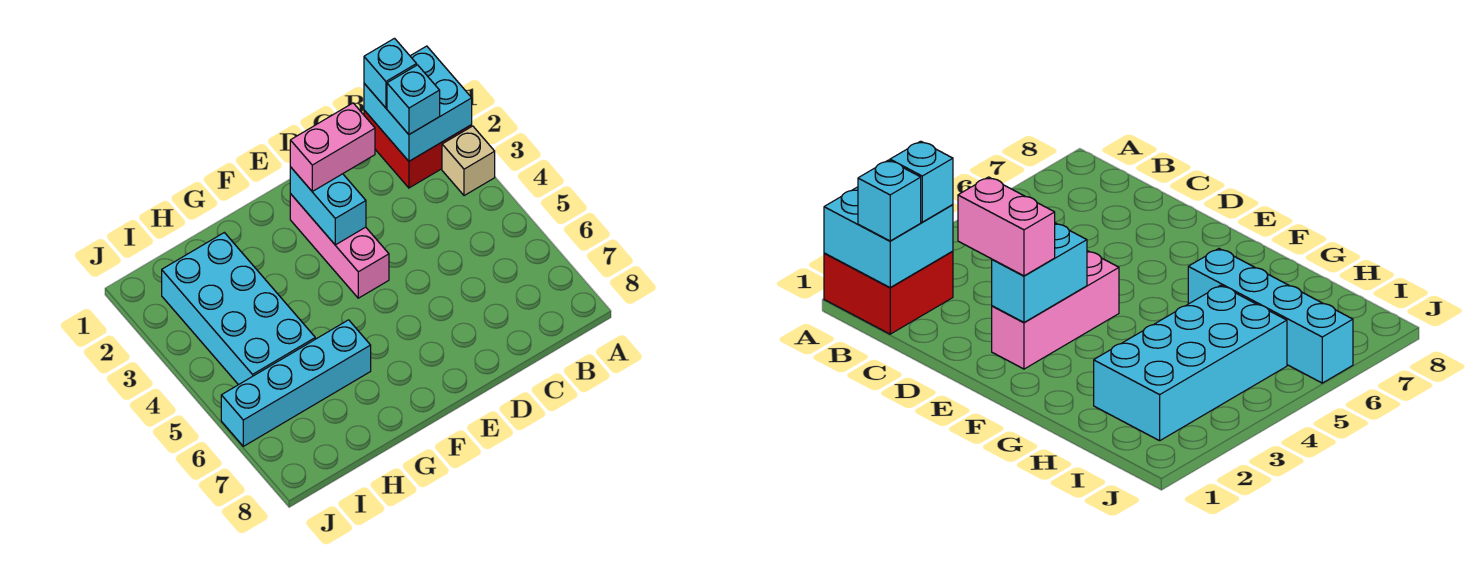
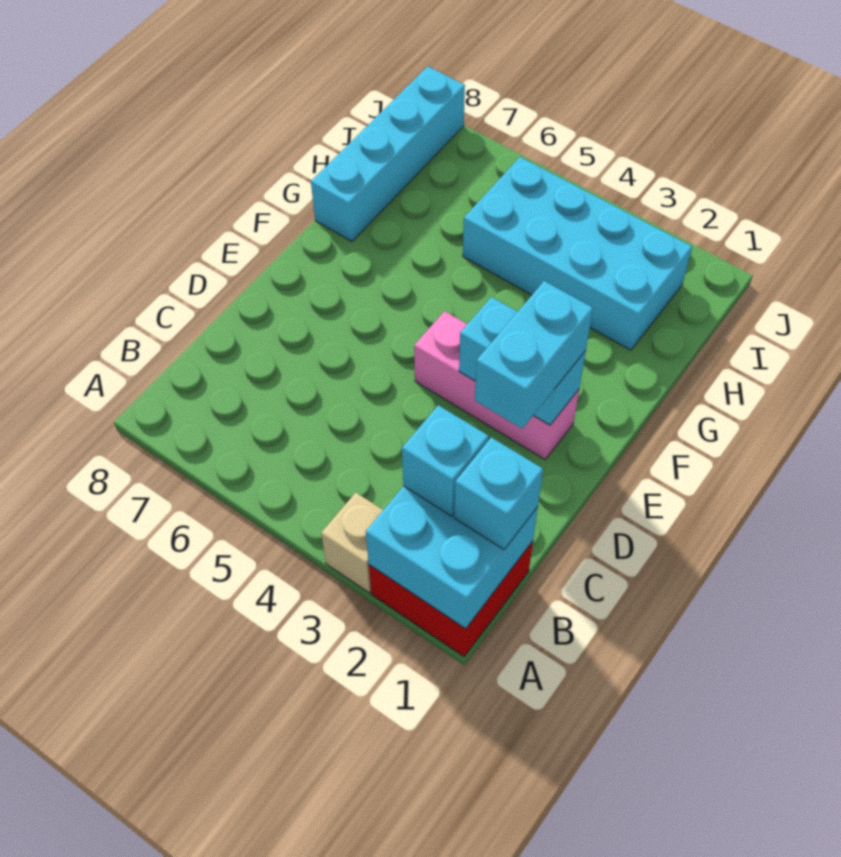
pink brick D2:E2 level 3 -> cyan brick D2:E2 level 3
cyan brick G6:J6 level 1 -> cyan brick G8:J8 level 1

